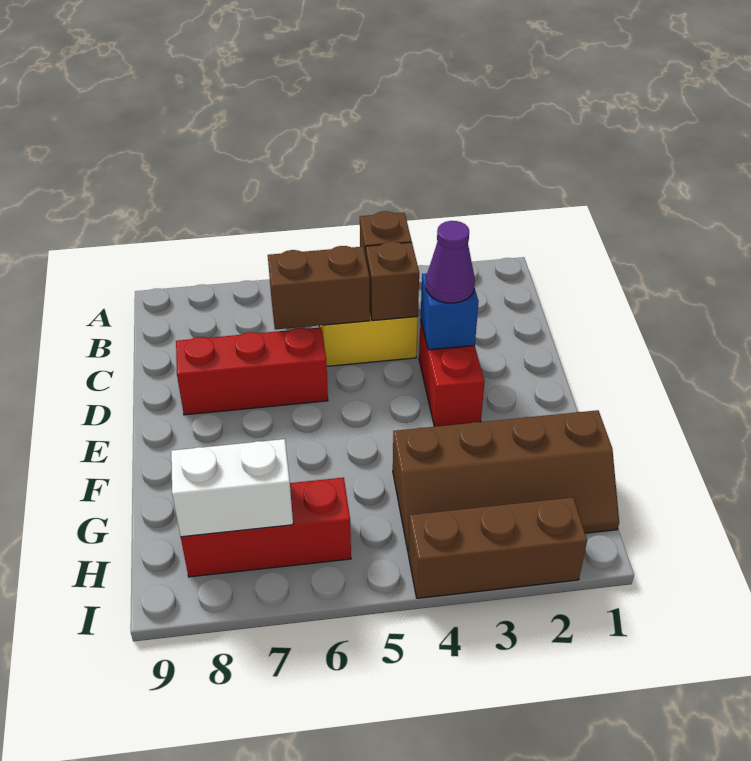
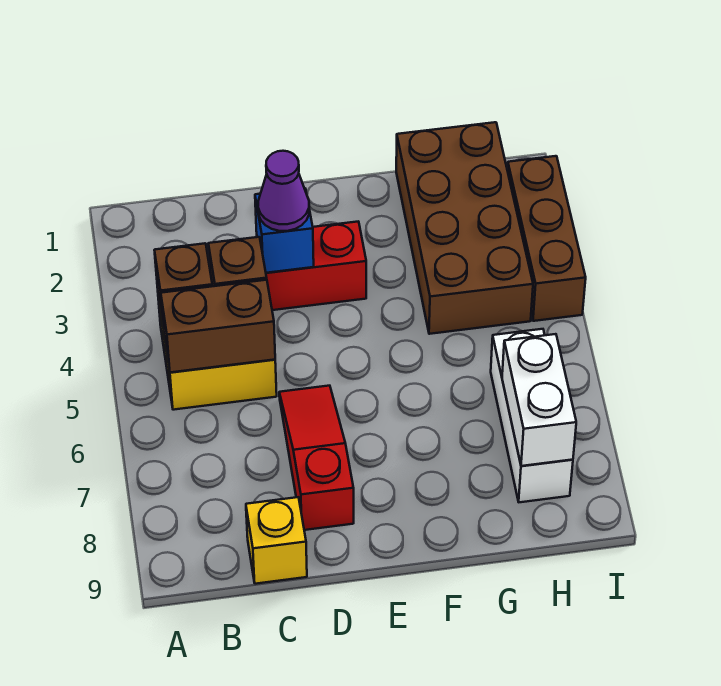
brown brick C5:C6 level 2 -> brown brick B5:C5 level 2
none -> yellow brick C9 level 1
red brick D6:D8 level 1 -> red slope D6:D8 level 1 top 8
brown slope G1:H4 level 1 top G -> brown brick G1:H4 level 1
red brick H6:H8 level 1 -> white brick H6:H8 level 1

